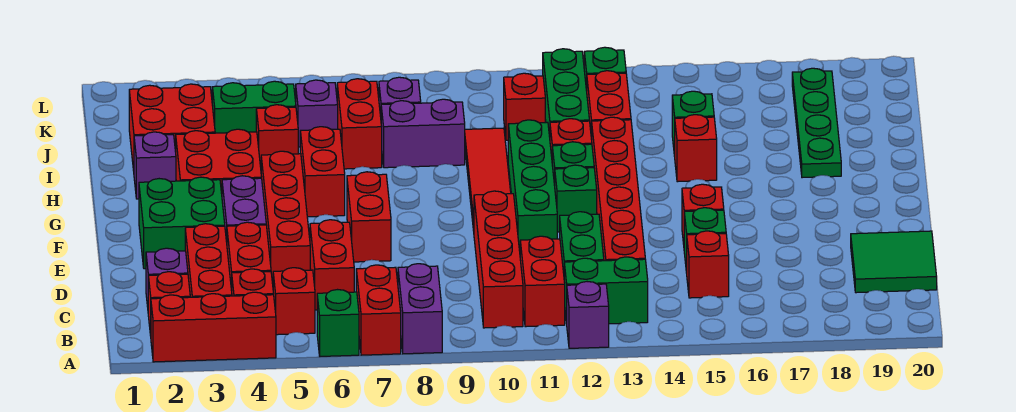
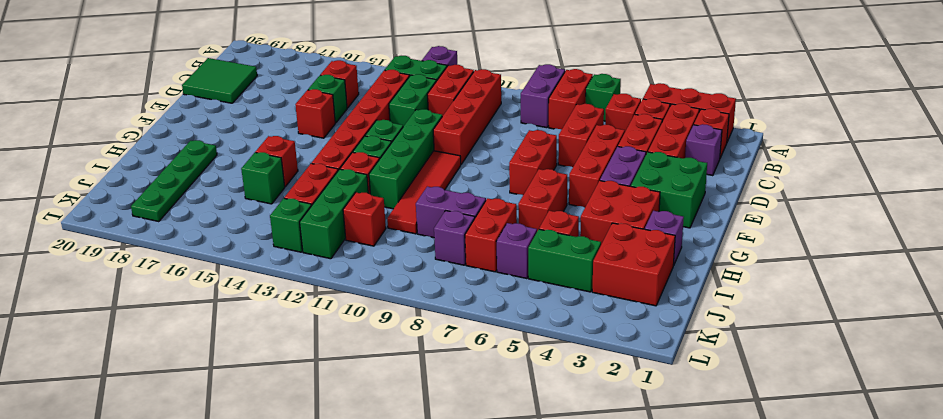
red brick D5:G5 level 1 -> red brick D5:F5 level 1

